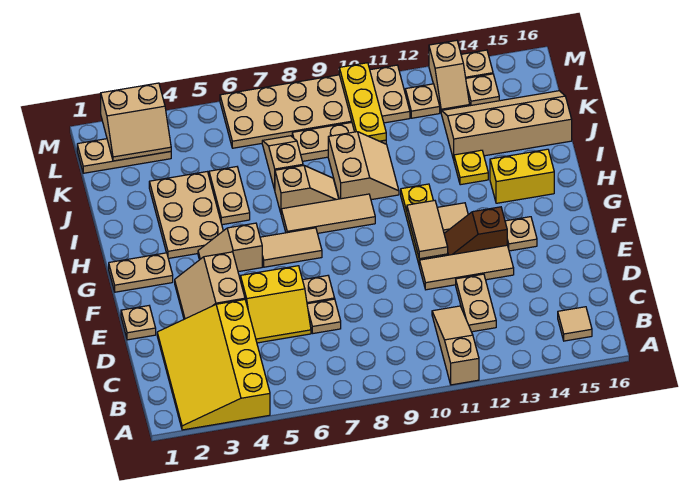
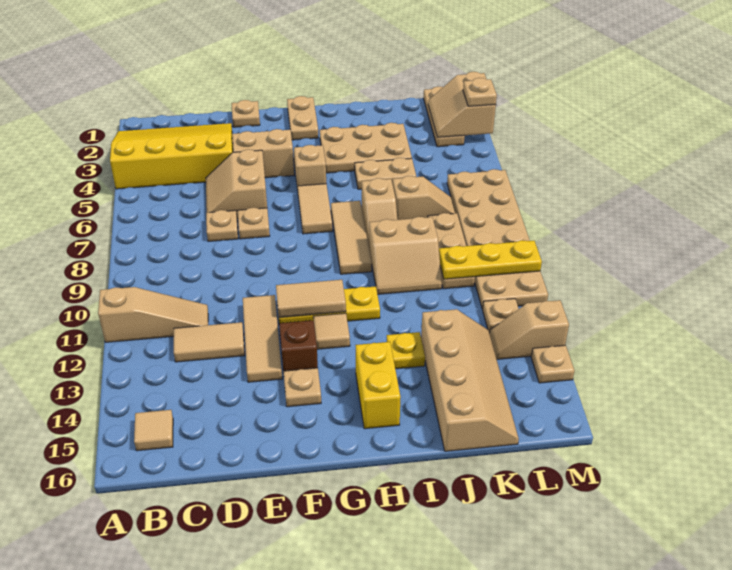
tan plate C12:D12 level 1 -> tan tile C12:D12 level 1
yellow slope D5:E6 level 1 top E -> tan slope D5:E6 level 1 top E
tan plate L14 level 1 -> tan plate M3 level 3

